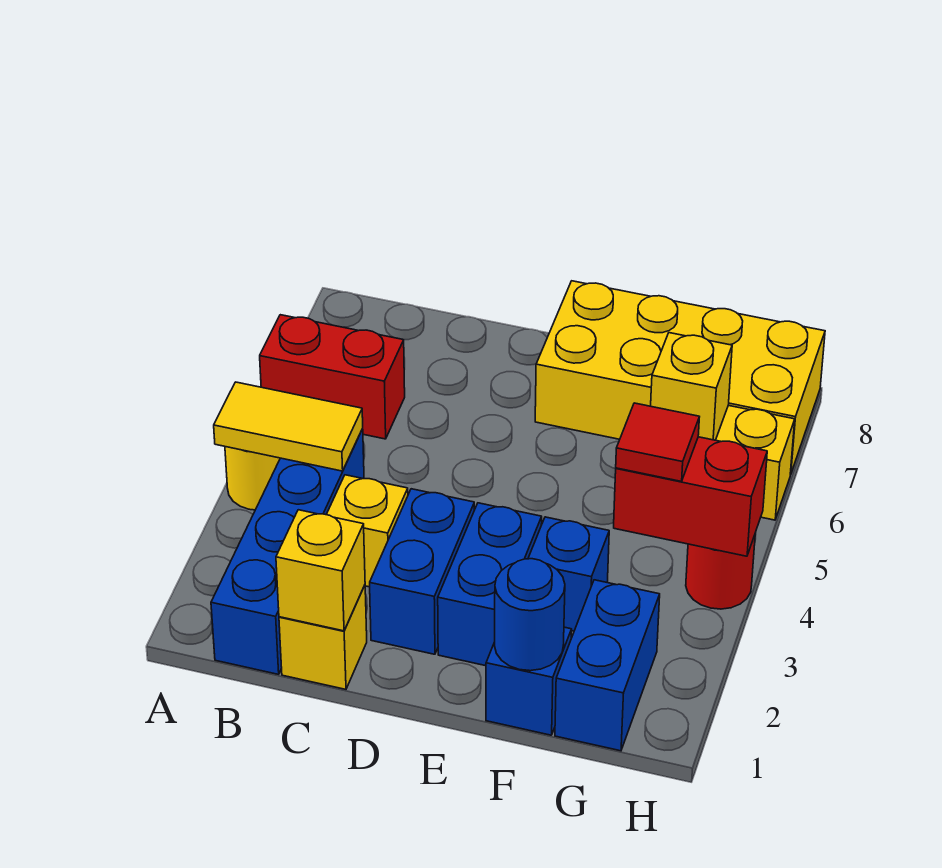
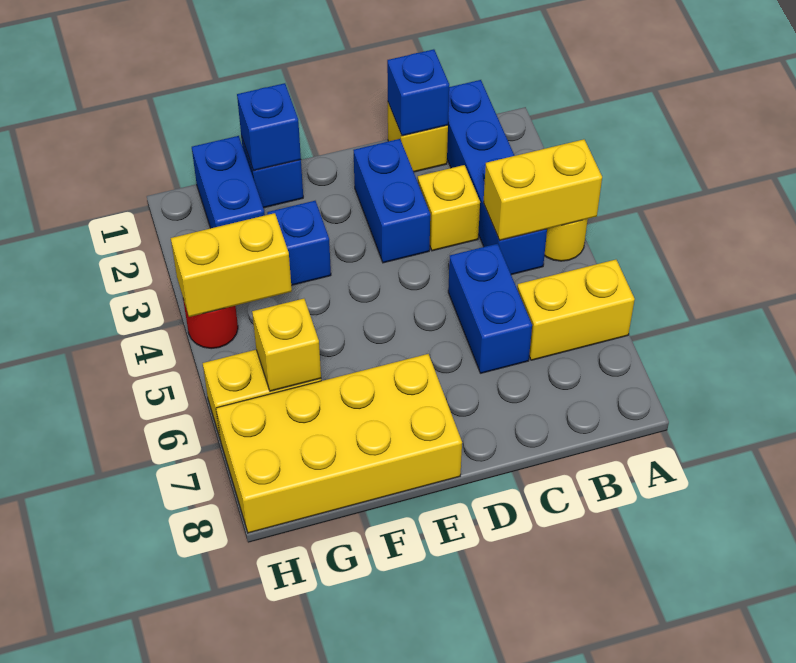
yellow tile A4:B4 level 2 -> yellow brick A4:B4 level 2
red brick A6:B6 level 1 -> yellow brick A6:B6 level 1
yellow brick C1 level 2 -> blue brick C1 level 2
blue brick E2:E3 level 1 -> blue brick C5:C6 level 1
blue round brick F1 level 2 -> blue brick F1 level 2
red brick G4:H4 level 2 -> yellow brick G4:H4 level 2
red tile G4 level 3 -> none

